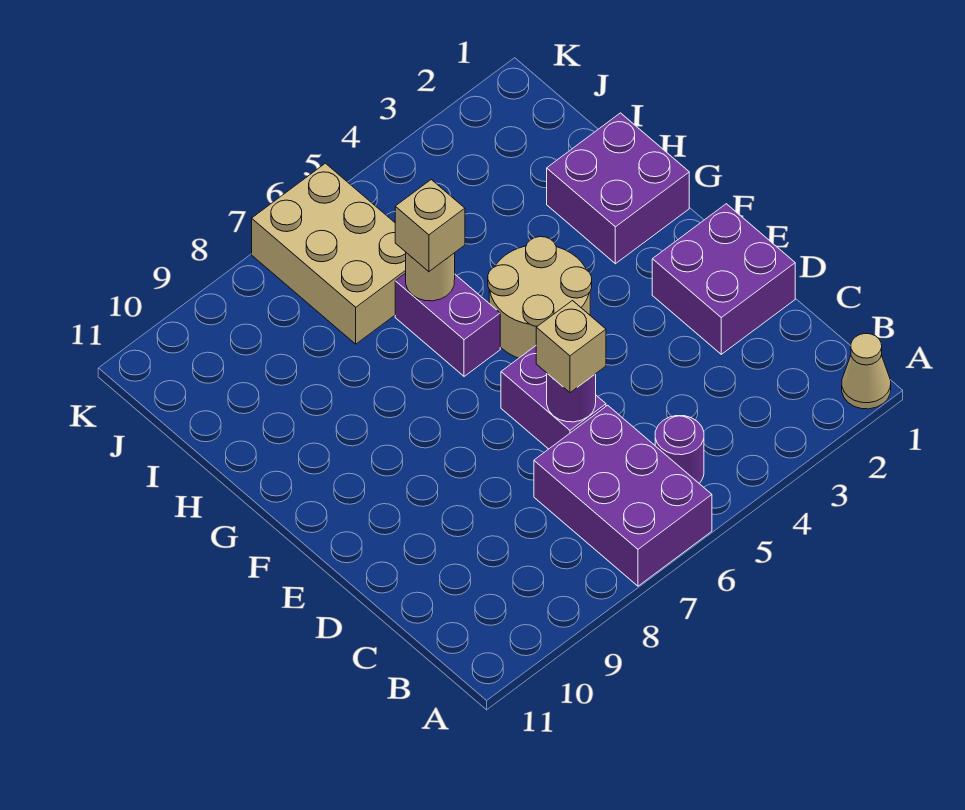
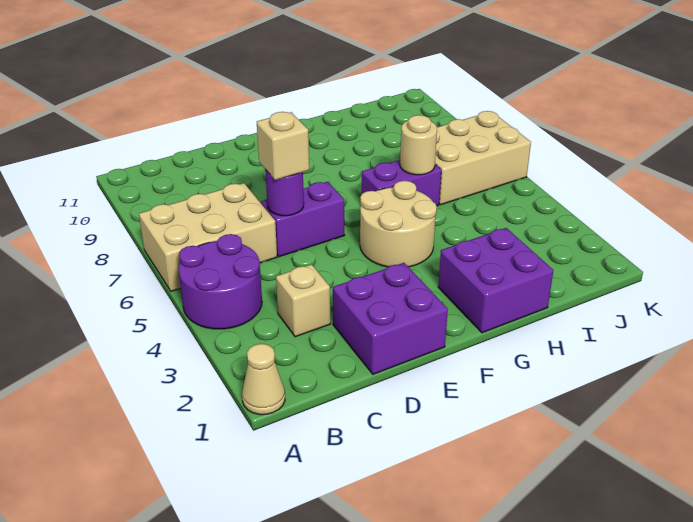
purple brick A6:C7 level 1 -> tan brick A6:C7 level 1
purple round brick B5 level 1 -> purple round brick A4:B5 level 1
tan brick H6 level 3 -> tan brick C3 level 1

